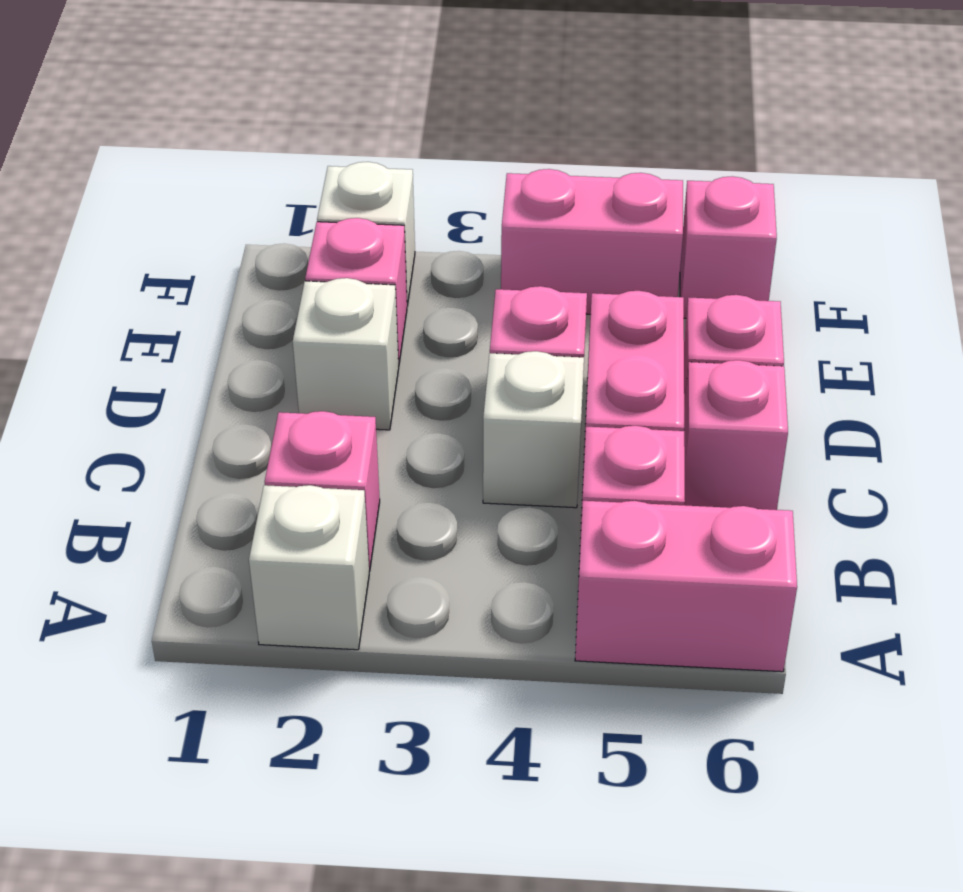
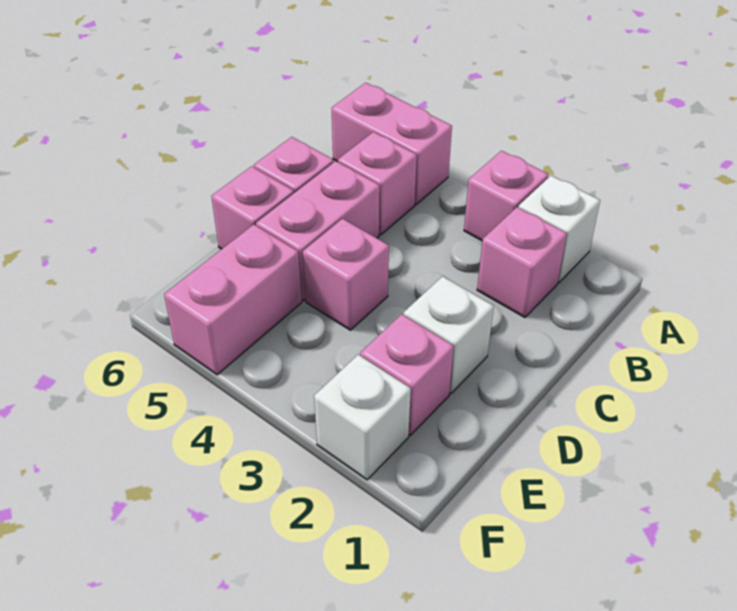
white brick C4 level 1 -> none
pink brick F4:F5 level 1 -> pink brick E5:F5 level 1
pink brick F6 level 1 -> pink brick A3 level 1

